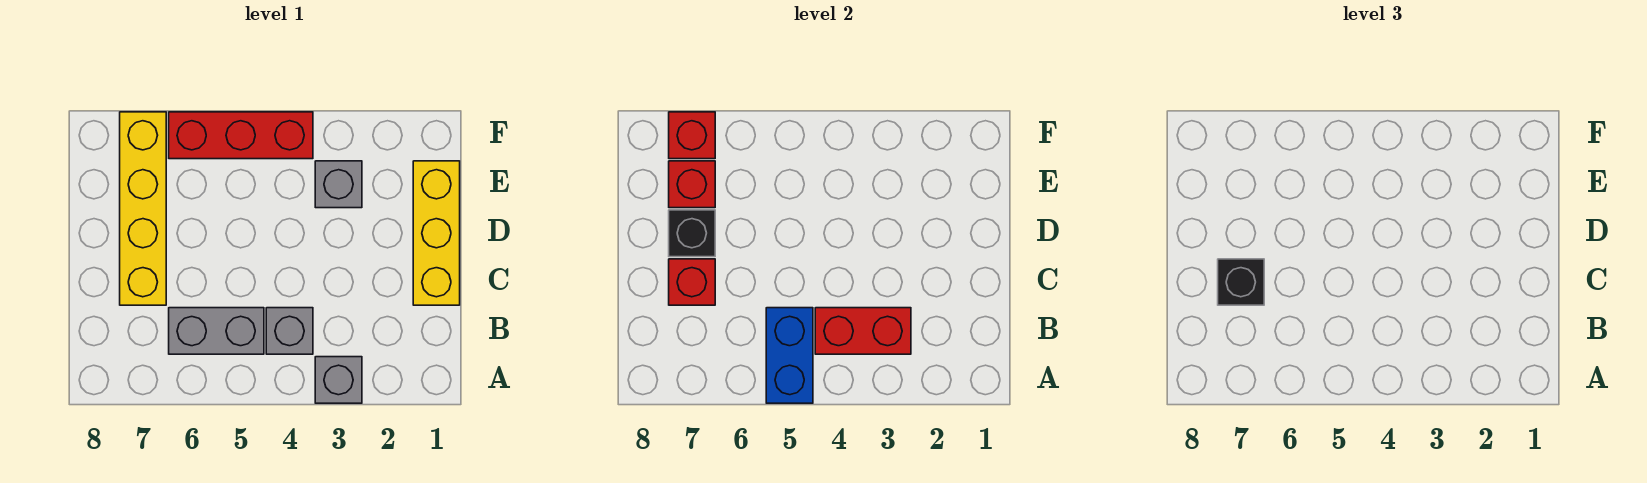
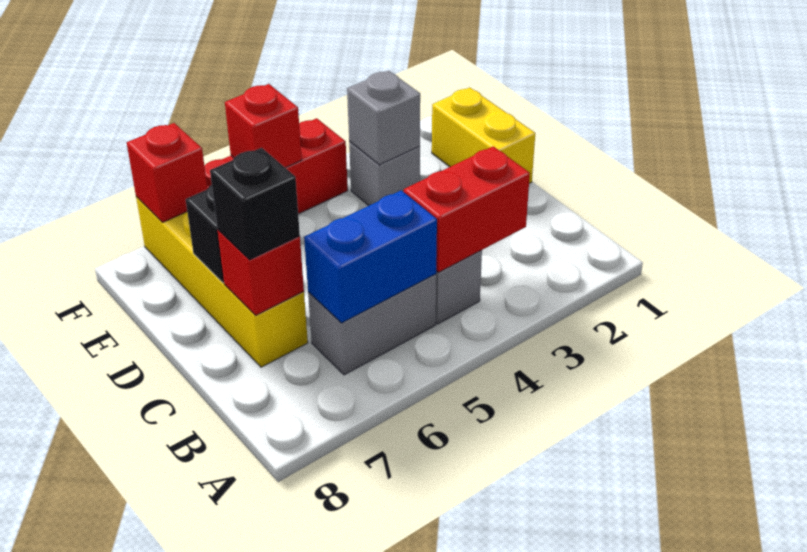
grey brick A3 level 1 -> grey brick E3 level 2
blue brick A5:B5 level 2 -> blue brick B5:B6 level 2
yellow brick C1:E1 level 1 -> yellow brick D1:E1 level 1
red brick E7 level 2 -> red brick F5 level 2

